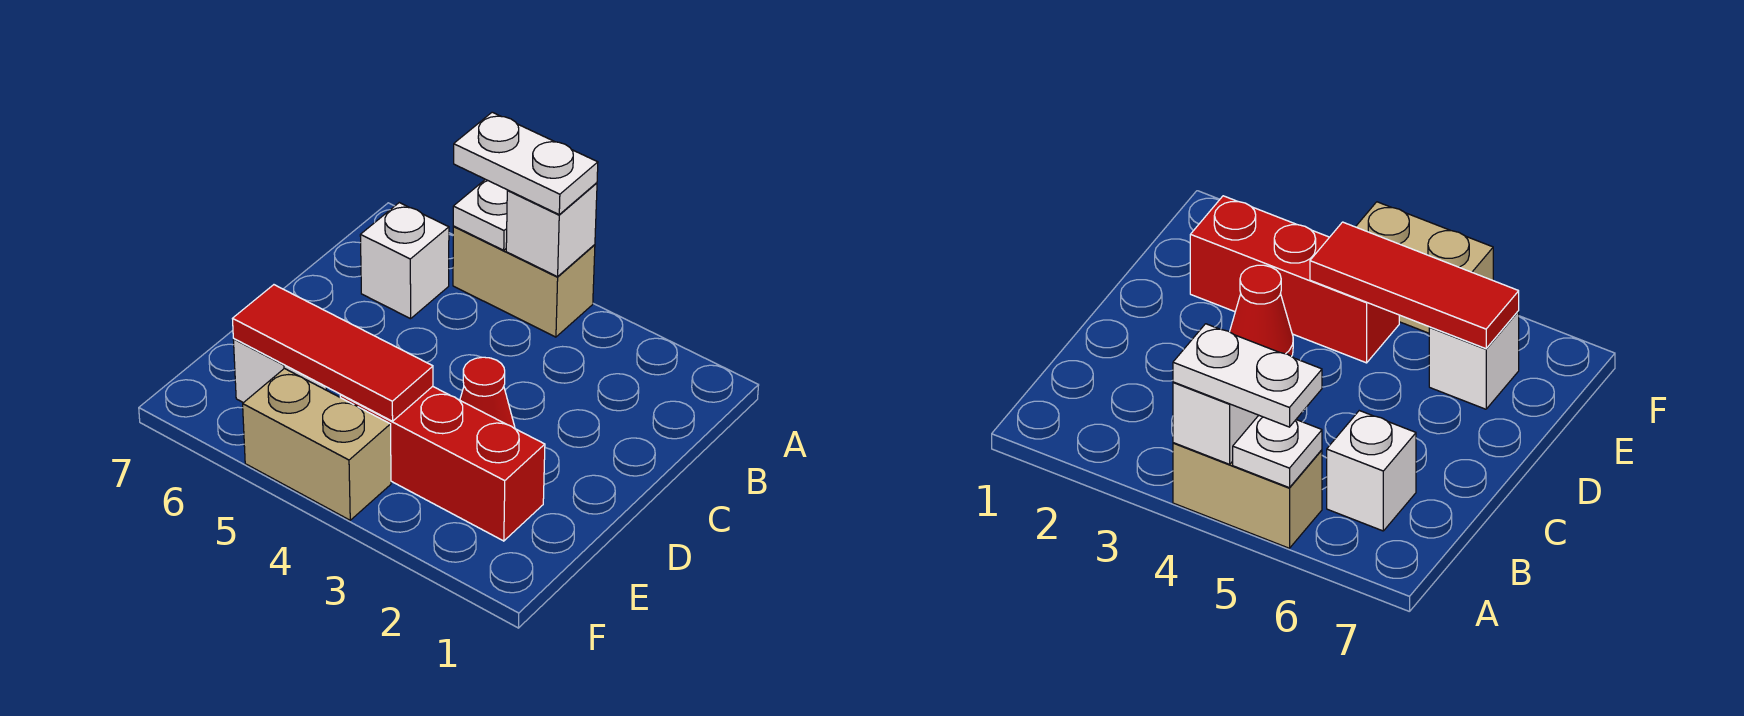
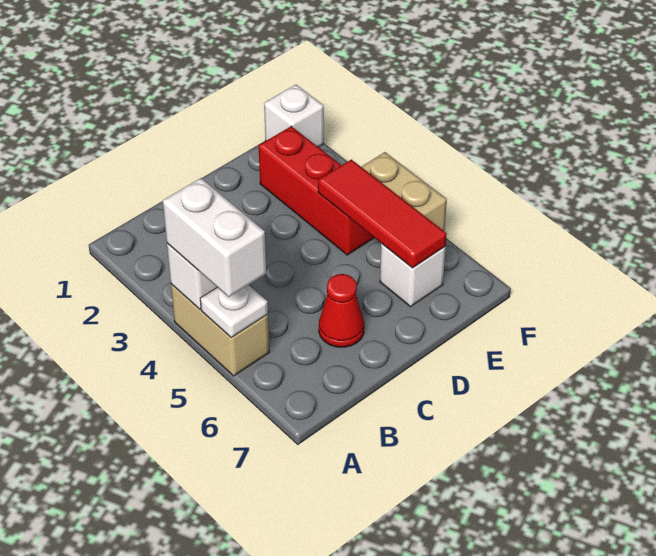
white plate A4:A5 level 3 -> white brick A4:A5 level 3
white brick B6 level 1 -> white brick F1 level 1
red cone D3 level 1 -> red cone C6 level 1

